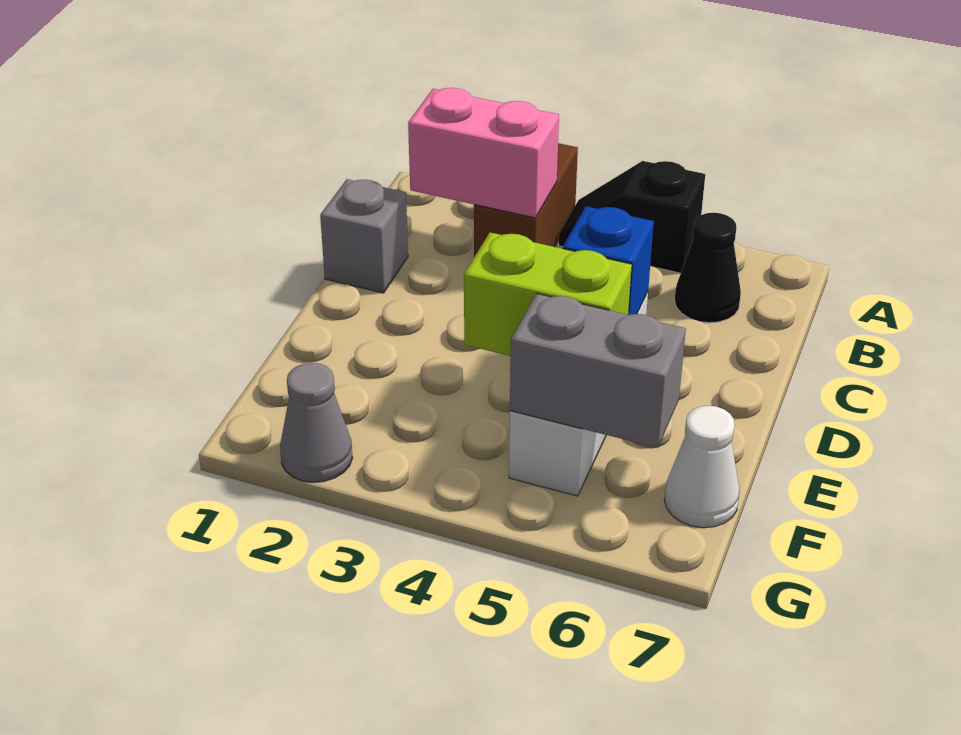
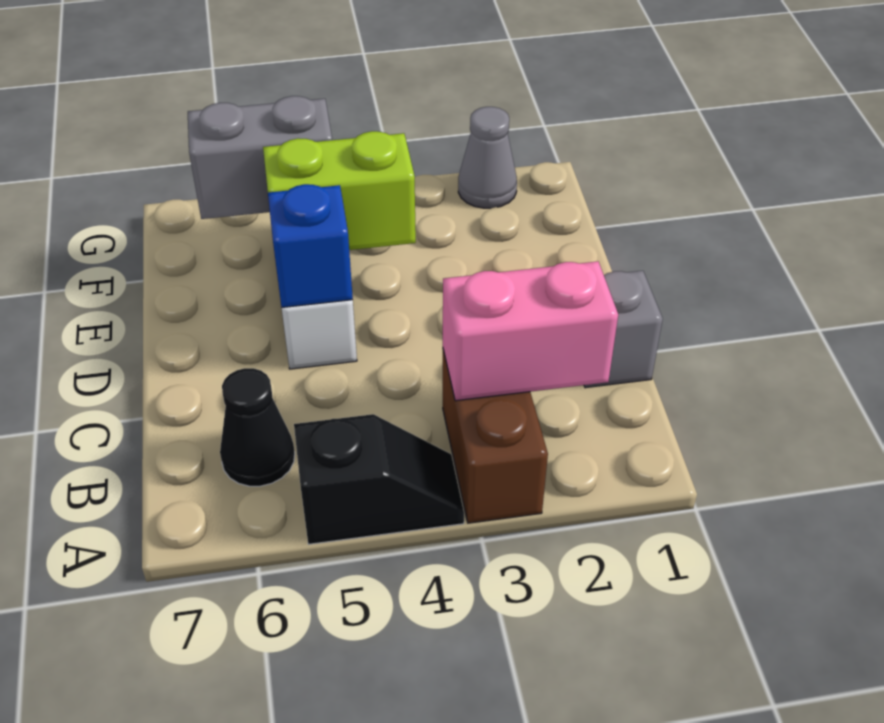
white cone F7 level 1 -> none

